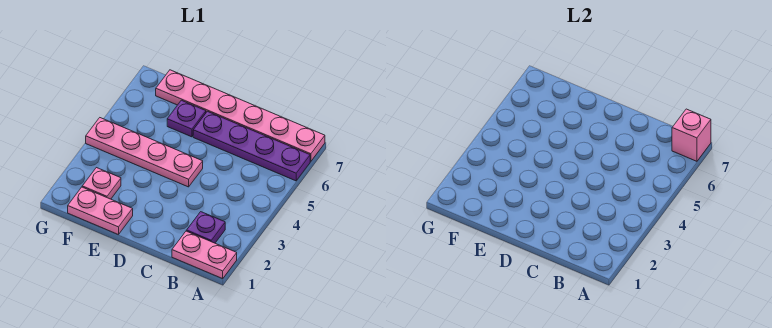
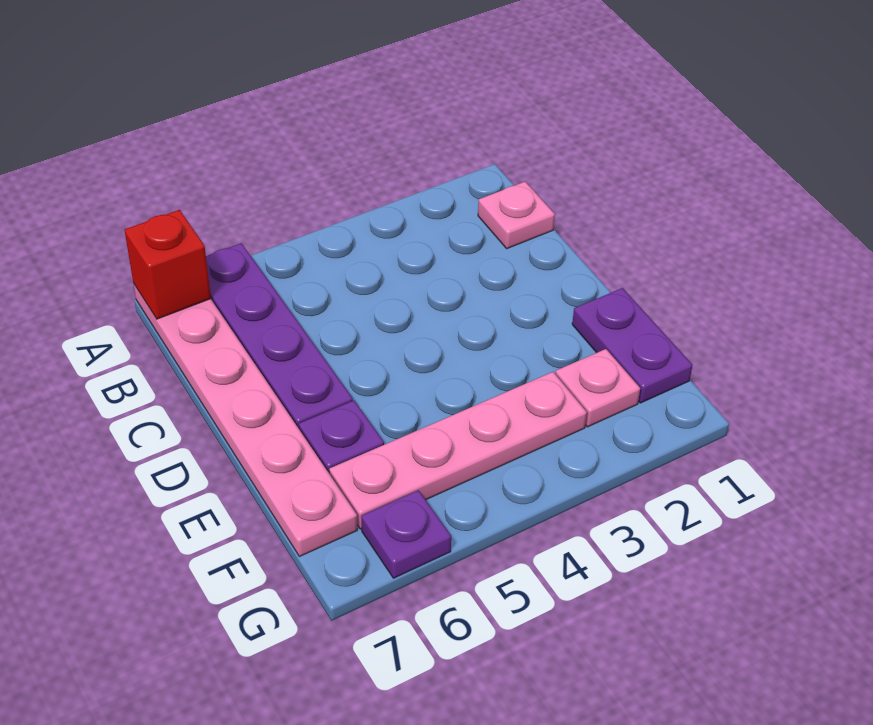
pink plate A1:B1 level 1 -> pink plate B1 level 1
pink brick A7 level 2 -> red brick A7 level 2
purple plate B2 level 1 -> purple plate G6 level 1
pink plate D4:G4 level 1 -> pink plate F3:F6 level 1
pink plate E1:F1 level 1 -> purple plate E1:F1 level 1

